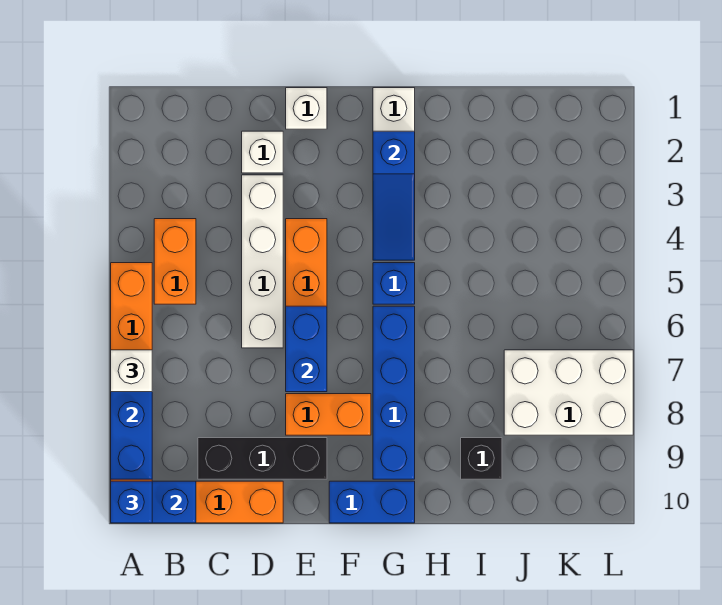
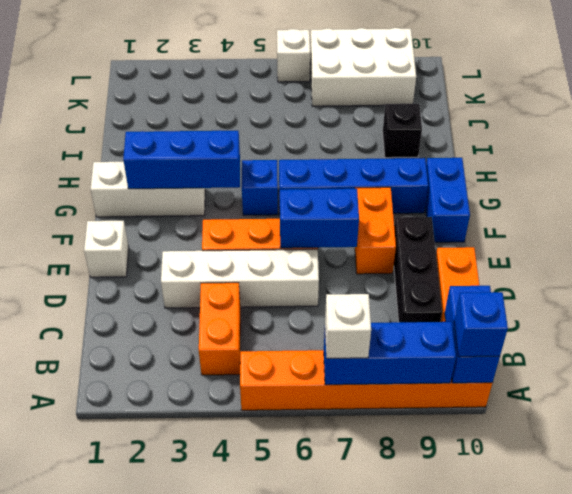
orange brick B4:B5 level 1 -> orange brick B4:C4 level 1
white brick D2 level 1 -> white brick L6 level 1
blue slope G2:G4 level 2 top 2 -> blue brick G2:G4 level 2
white brick J7:L8 level 1 -> white brick K7:L9 level 1

